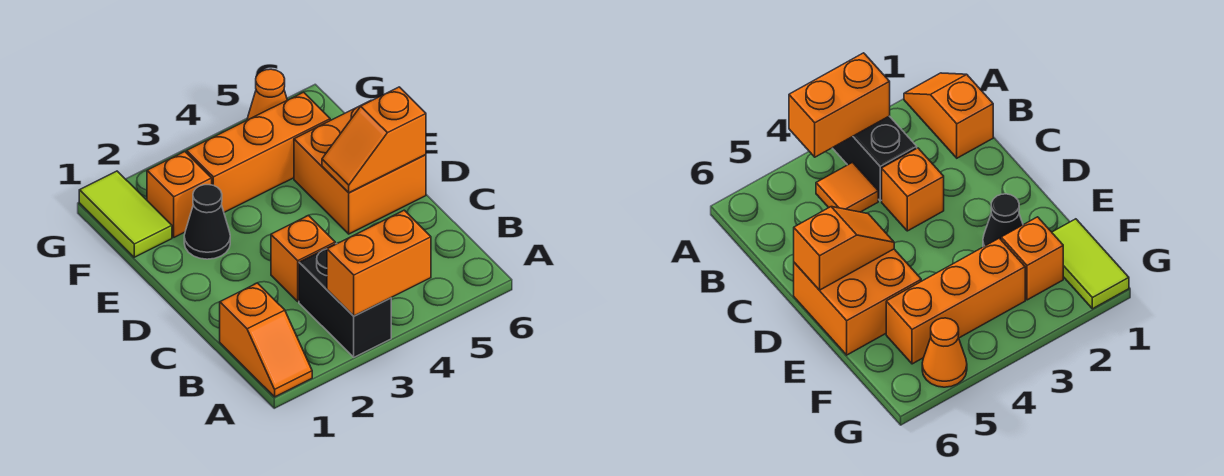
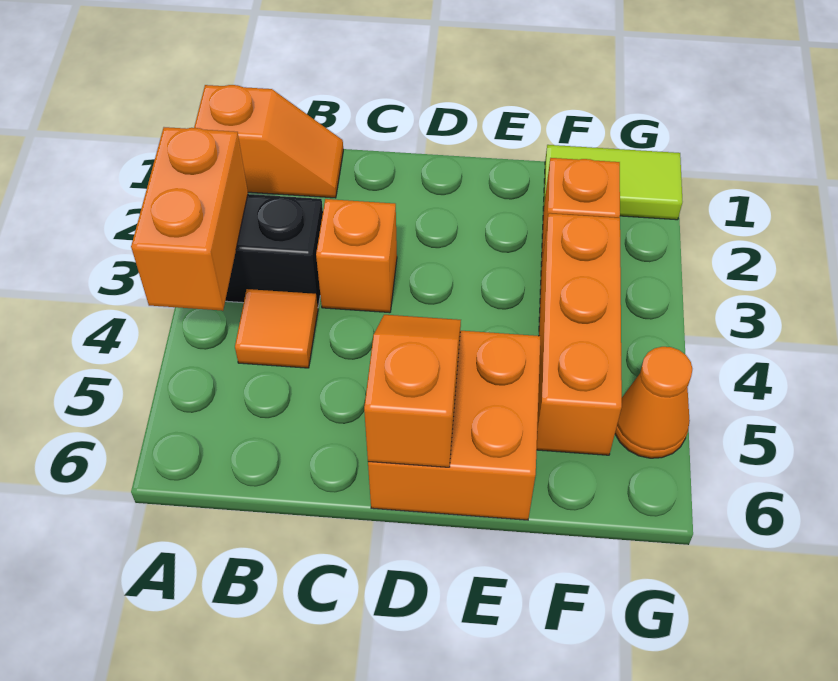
orange slope A1:B1 level 1 top B -> orange slope A1:B1 level 1 top A
black cone E2 level 1 -> none

